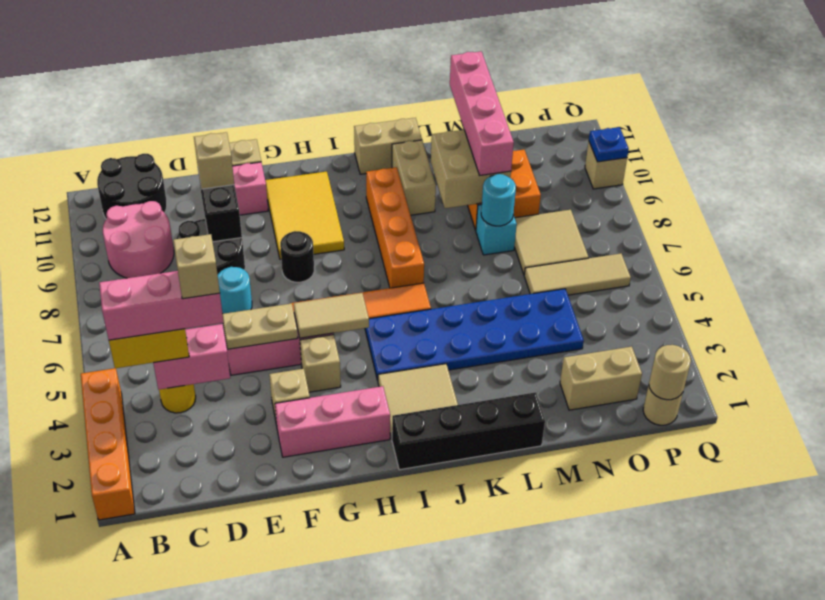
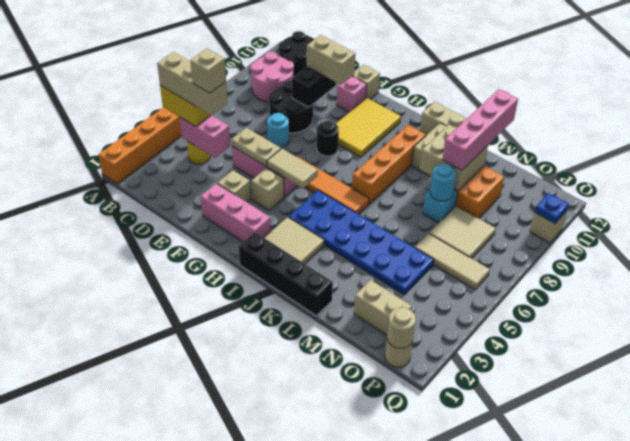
pink brick B4:D4 level 4 -> tan brick B4:D4 level 4
tan brick E10 level 3 -> tan brick E10:F10 level 3

